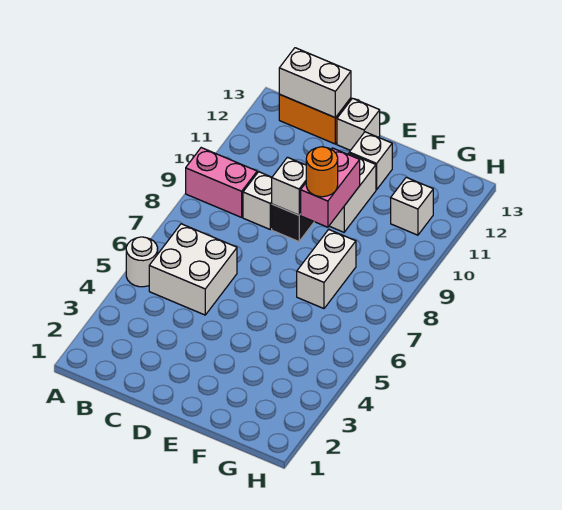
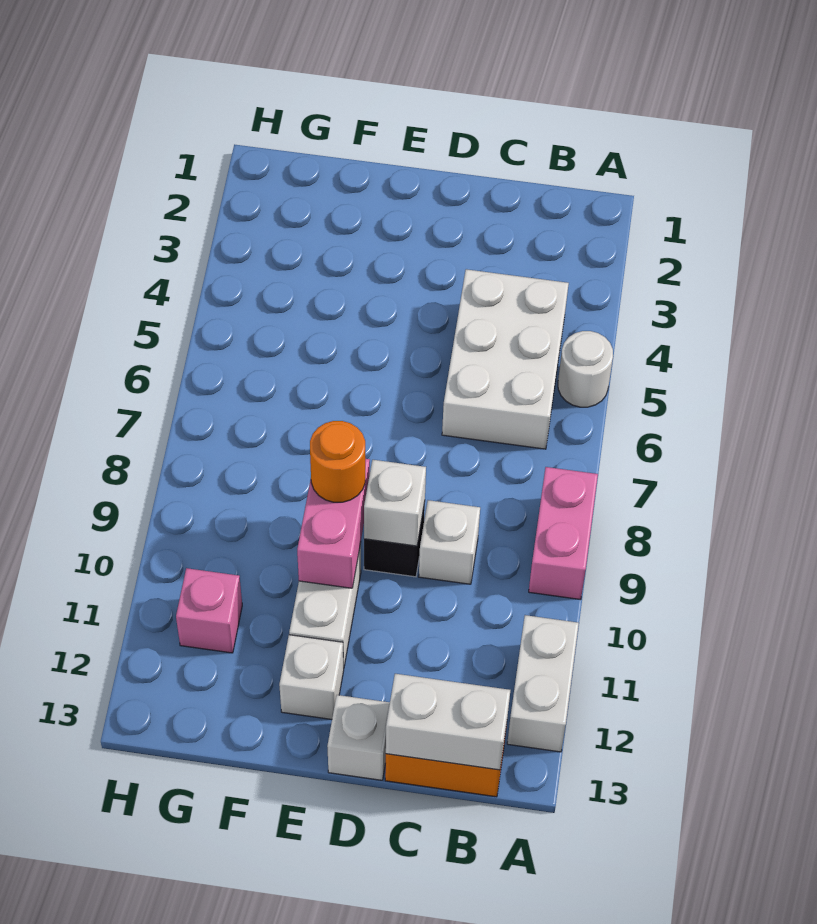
pink brick A9:B9 level 1 -> pink brick A8:A9 level 1
white brick B5:C6 level 1 -> white brick B4:C6 level 1
white brick F7:F8 level 1 -> white brick A11:A12 level 1
white brick G11 level 1 -> pink brick G11 level 1

